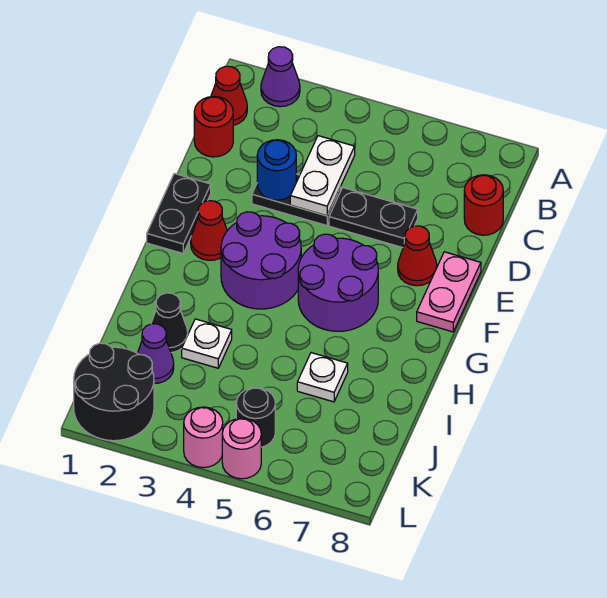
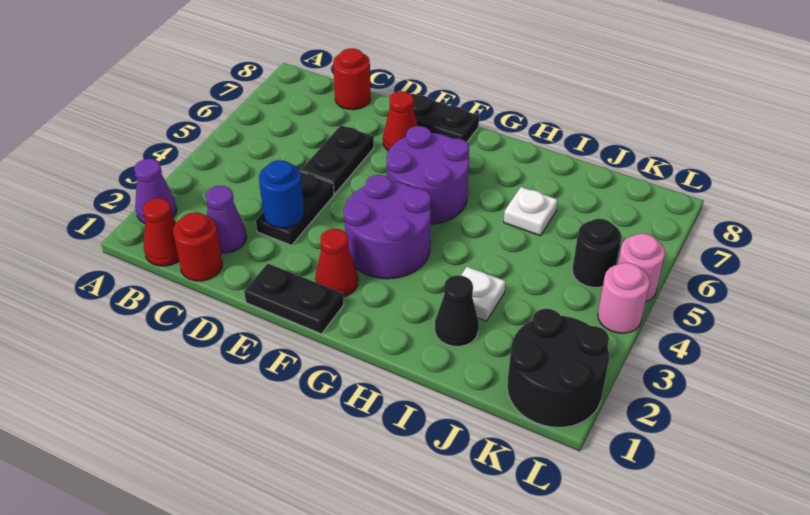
white plate C4:D4 level 2 -> none
pink plate E8:F8 level 1 -> black plate E8:F8 level 1
purple cone J2 level 1 -> purple cone C2 level 1

